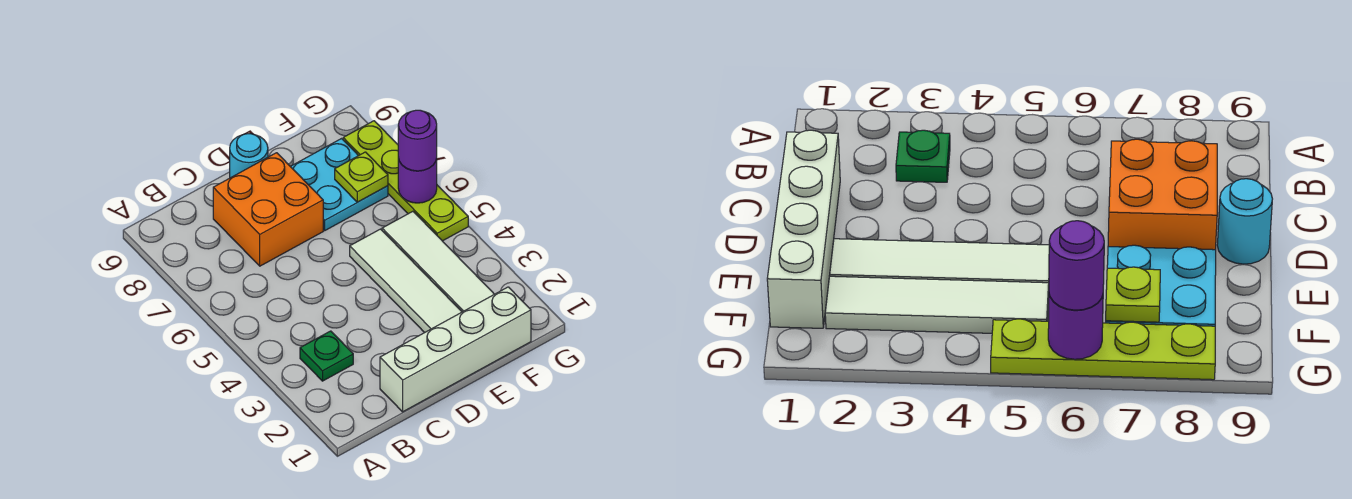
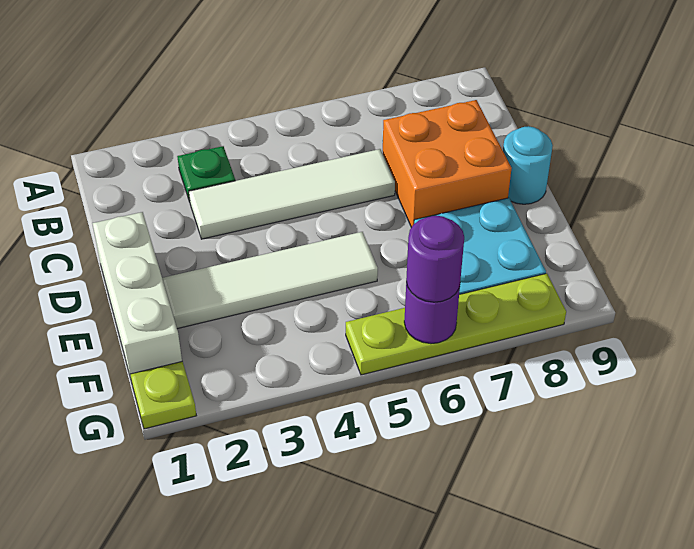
white brick C1:F1 level 1 -> white brick D1:F1 level 1
white tile F2:F5 level 1 -> white tile C3:C6 level 1
lime plate F7 level 2 -> lime plate G1 level 1

